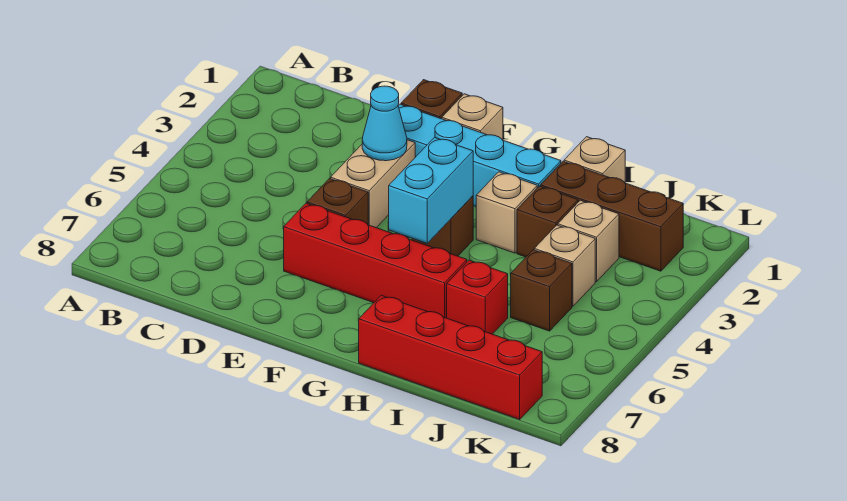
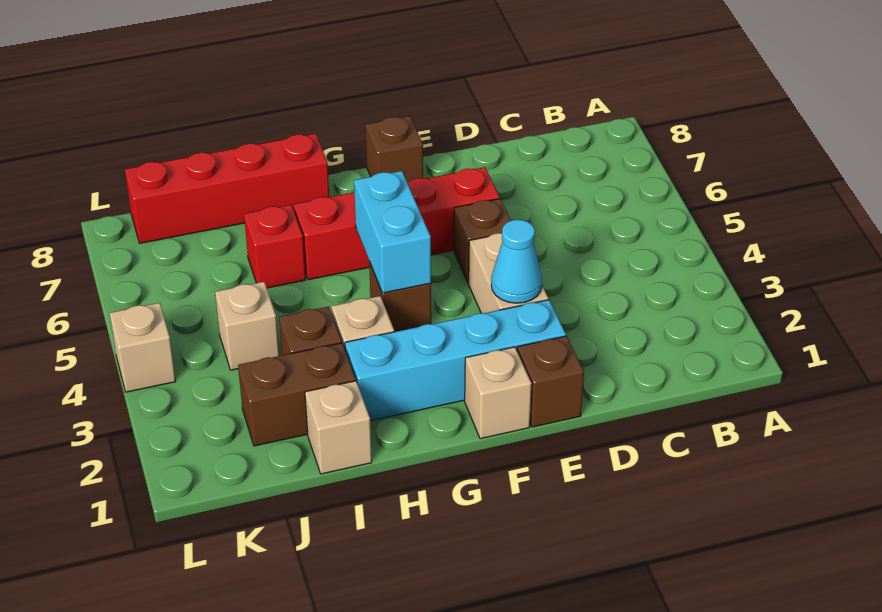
brown brick I2:K2 level 1 -> brown brick I2:J2 level 1
tan brick J3 level 1 -> tan brick L4 level 1
brown brick J5 level 1 -> brown brick F8 level 1

